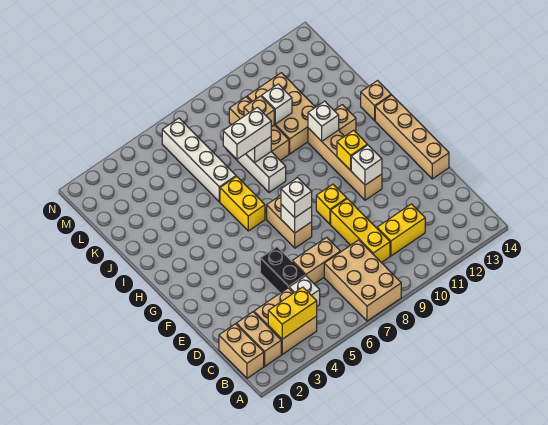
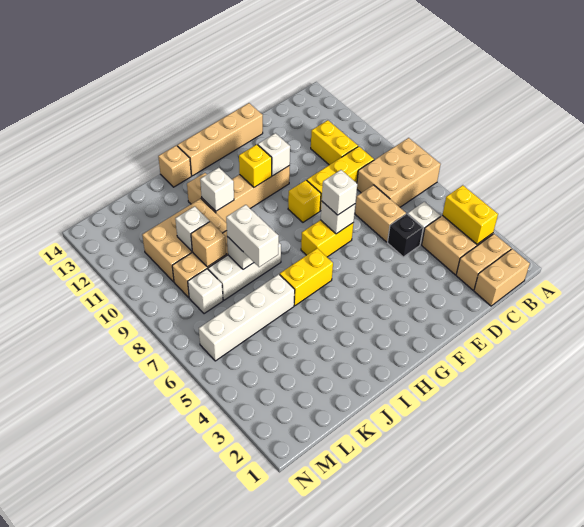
black brick D5:E5 level 1 -> black brick D5 level 1
tan brick F7:G7 level 1 -> yellow brick F7:G7 level 1
none -> white brick L8 level 1

